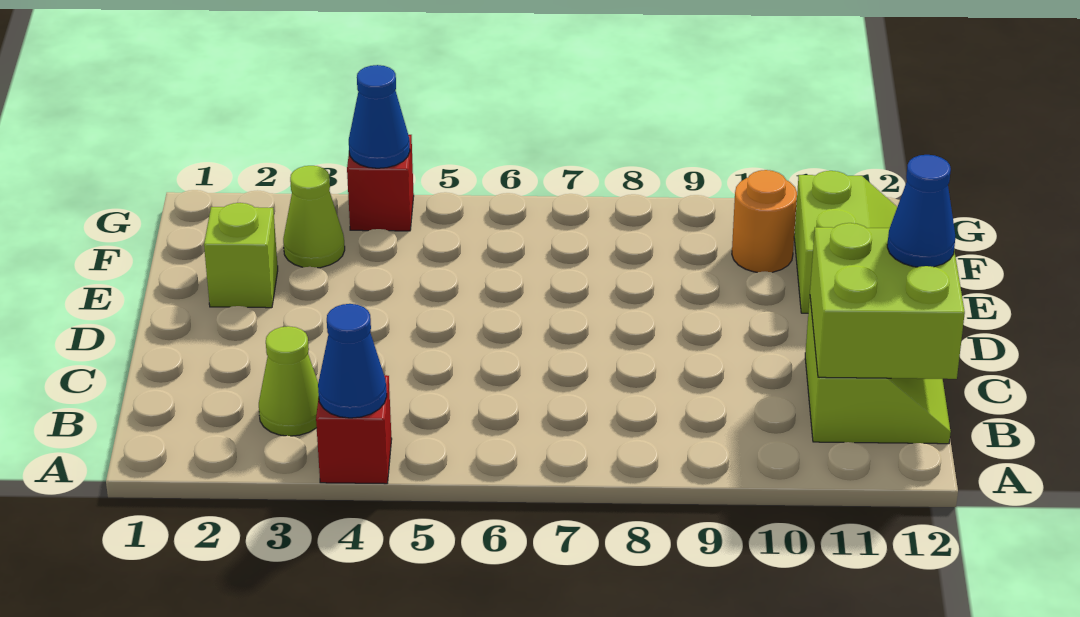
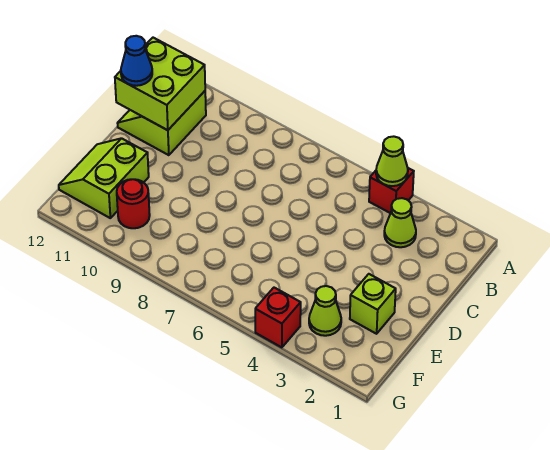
blue cone A4 level 2 -> lime cone A4 level 2
orange round brick F10 level 1 -> red round brick F10 level 1
blue cone G4 level 2 -> none

